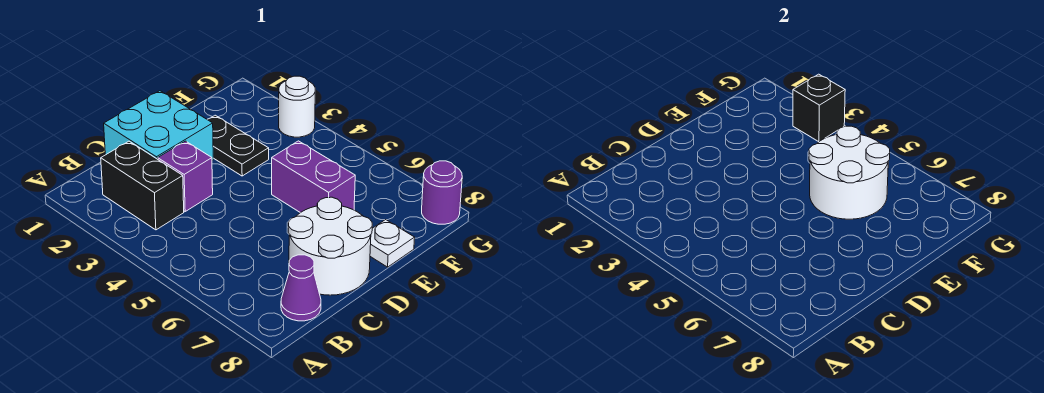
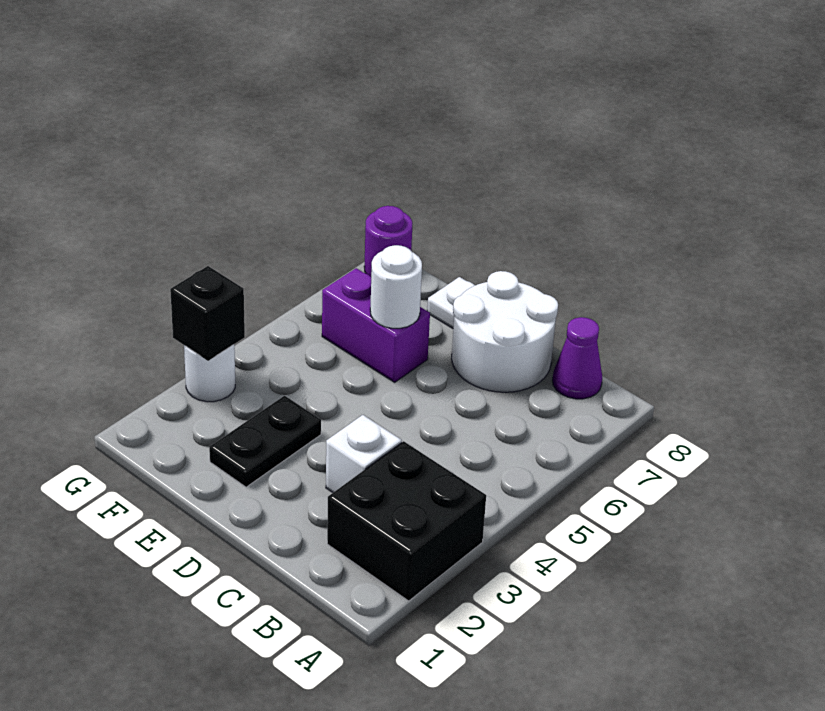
black brick B2:B3 level 1 -> black brick A2:B3 level 1
cyan brick C1:D2 level 1 -> none
purple brick C3 level 1 -> white brick C3 level 1
purple brick E5:E6 level 1 -> purple brick E6:F6 level 1
white round brick E5:F6 level 2 -> white round brick E6 level 2

